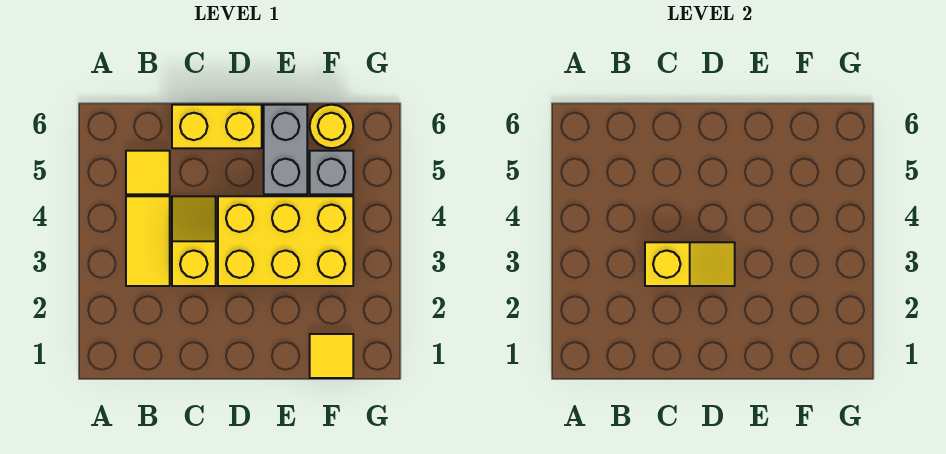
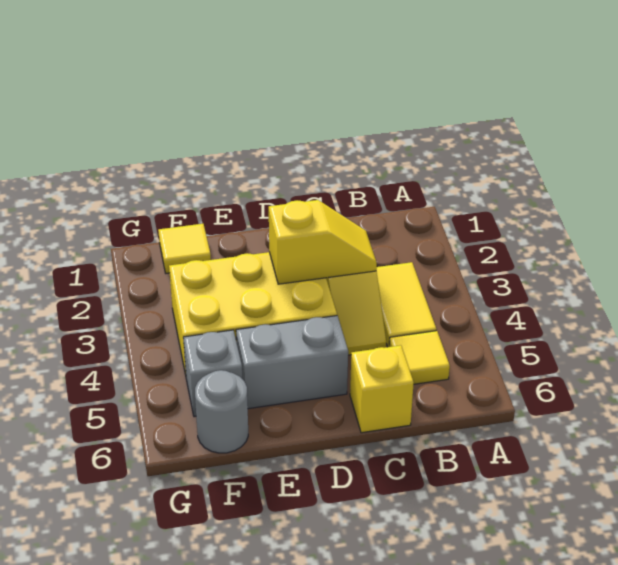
yellow slope C3:D3 level 2 top C -> yellow slope C3:D3 level 2 top D
yellow brick C6:D6 level 1 -> yellow brick C6 level 1
grey brick E5:E6 level 1 -> grey brick D5:E5 level 1
yellow round brick F6 level 1 -> grey round brick F6 level 1

